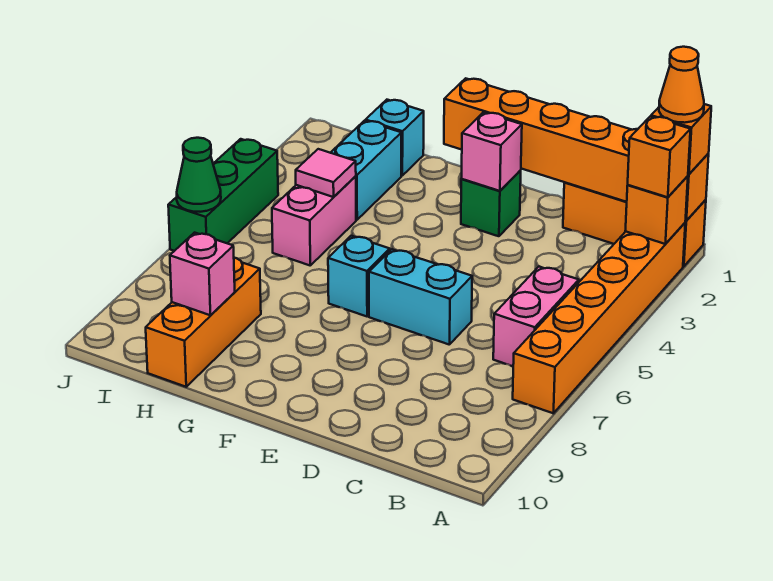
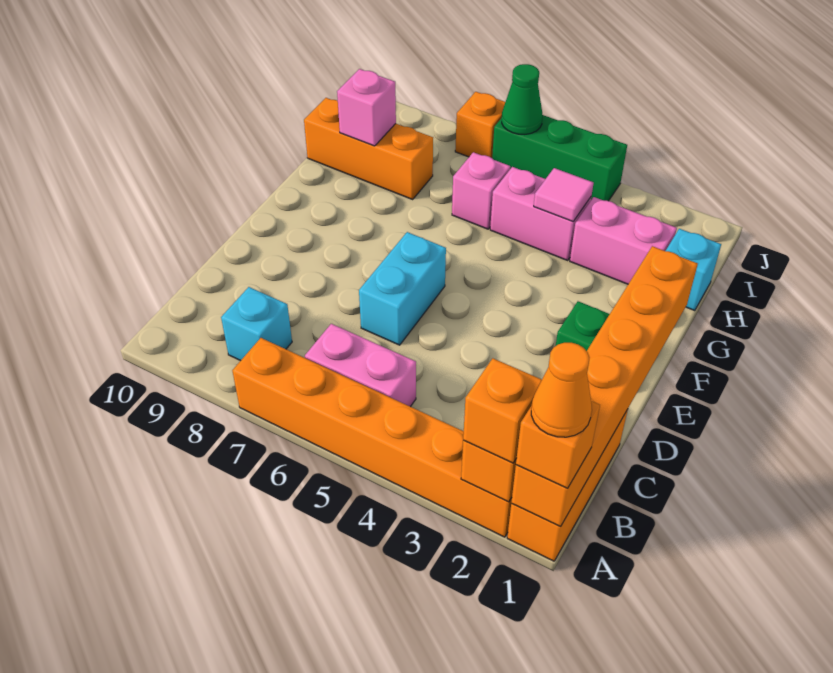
pink brick E2 level 2 -> pink brick H6 level 1
cyan brick F6 level 1 -> cyan brick B8 level 1
cyan brick H2:H3 level 1 -> pink brick H2:H3 level 1
none -> orange brick J7 level 1

